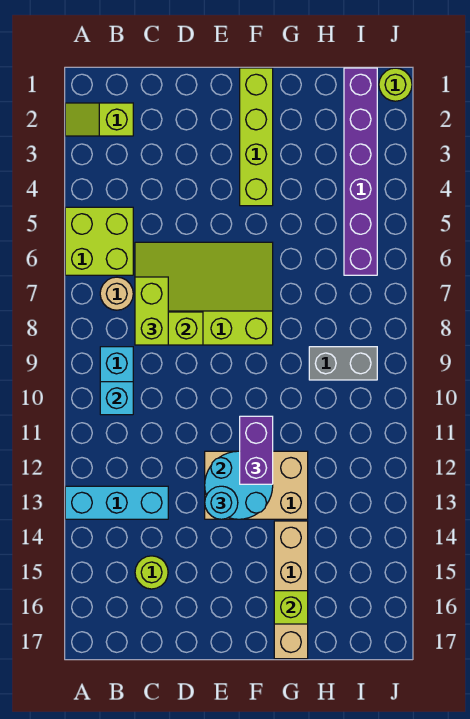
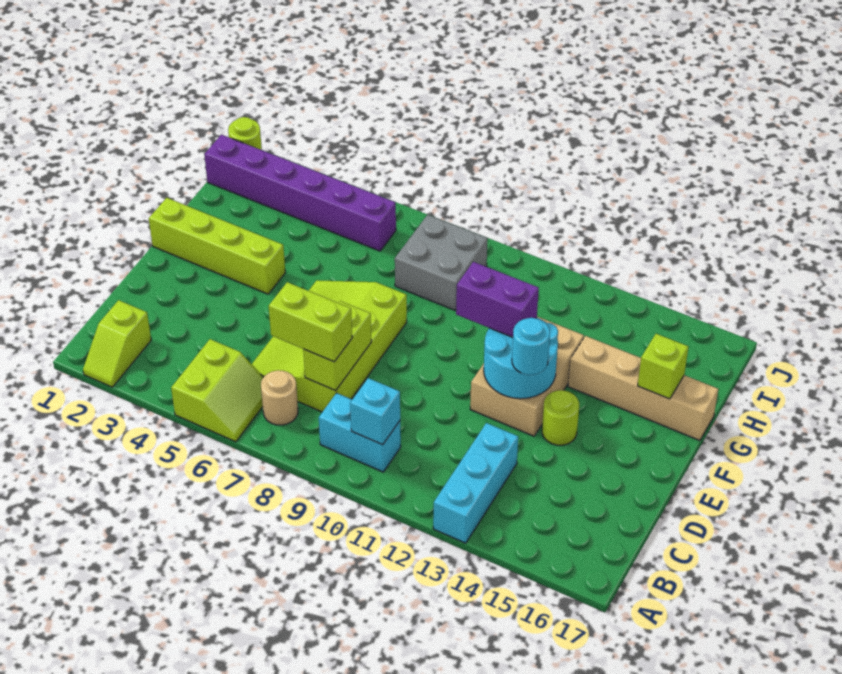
lime brick A5:B6 level 1 -> lime slope A5:B6 level 1 top 5
lime round brick C15 level 1 -> lime round brick E14 level 1
grey brick H9:I9 level 1 -> grey brick H8:I9 level 1

